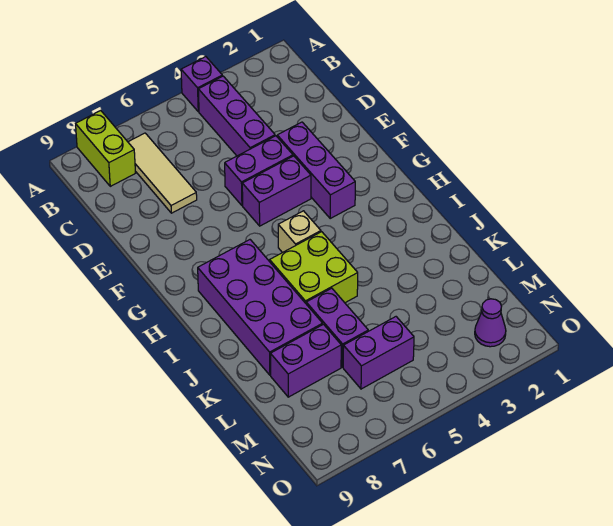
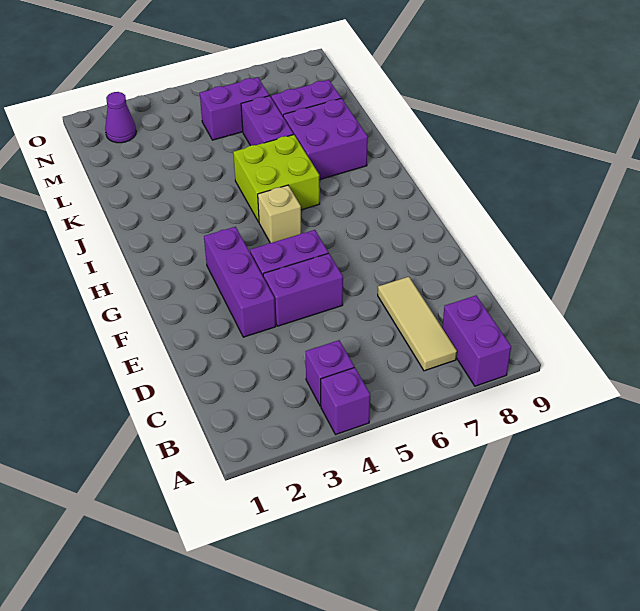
lime brick A8:B8 level 1 -> purple brick A8:B8 level 1
purple brick B4:D4 level 1 -> purple brick B4 level 1
purple brick H7:K8 level 1 -> purple brick J7:K8 level 1

